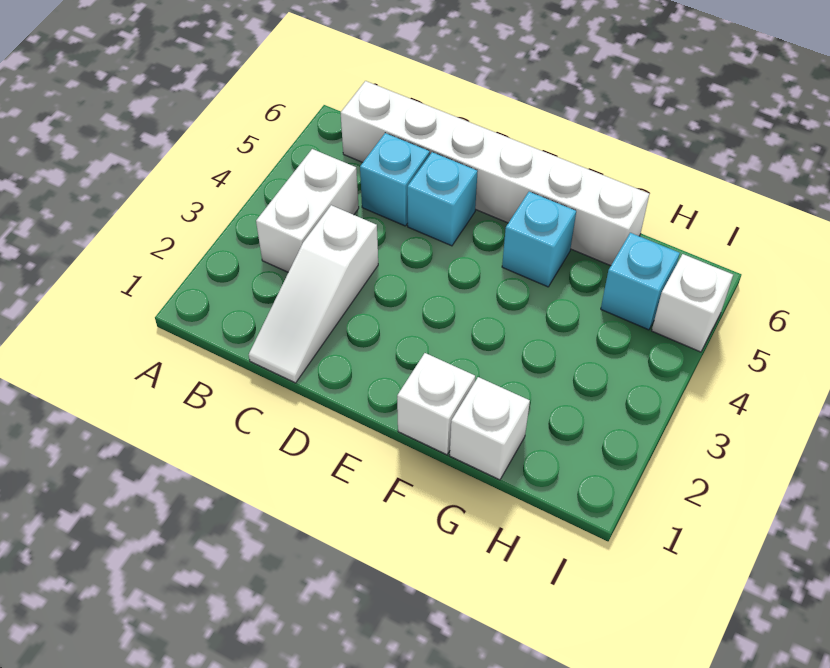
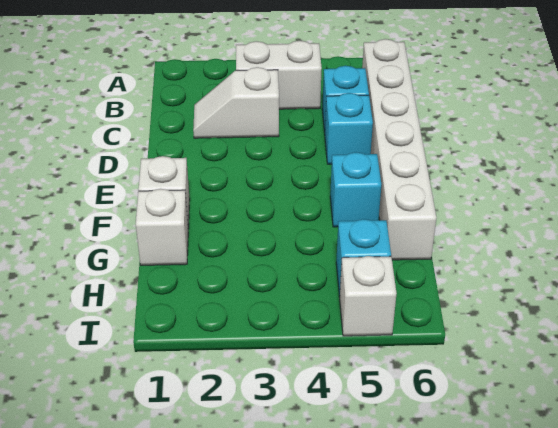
white slope C1:C3 level 1 top 3 -> white slope C2:C3 level 1 top 3

